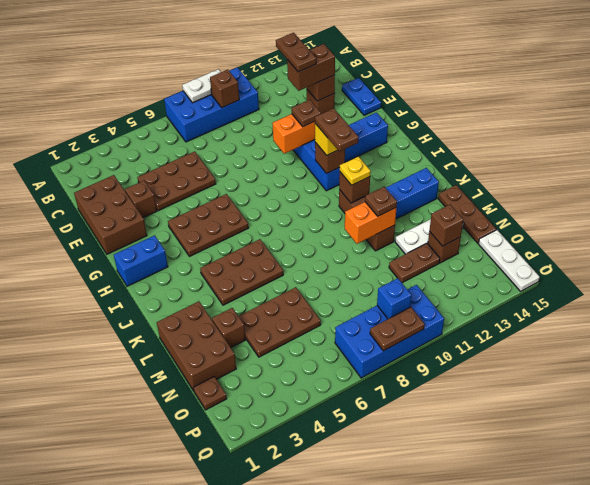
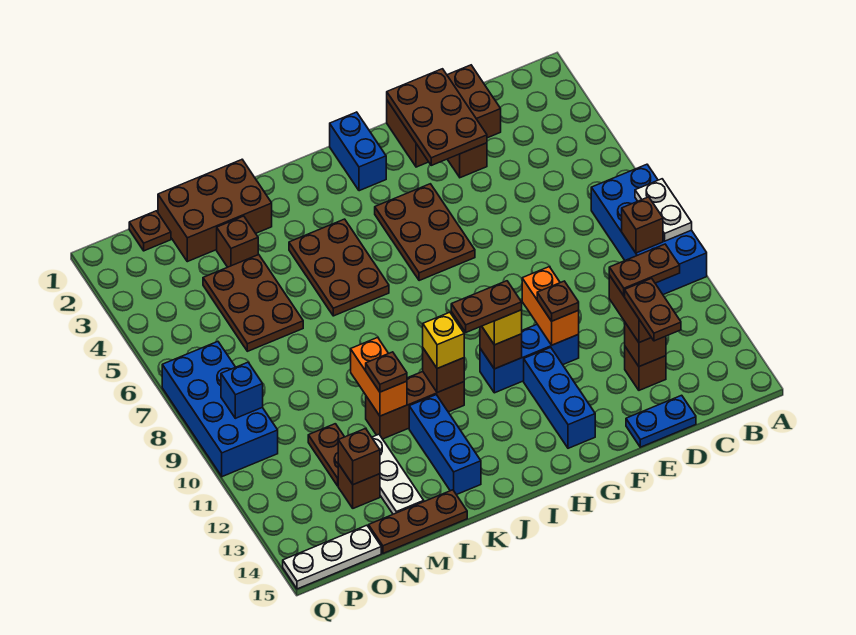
brown plate D4:E6 level 1 -> brown plate E1:F3 level 2
yellow plate J11 level 3 -> yellow brick J11 level 3
brown plate Q8:Q9 level 2 -> brown plate D13:D14 level 4

